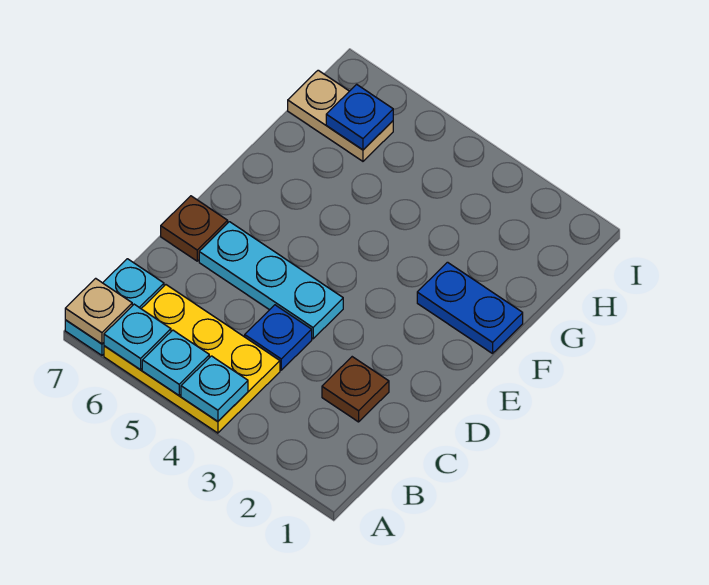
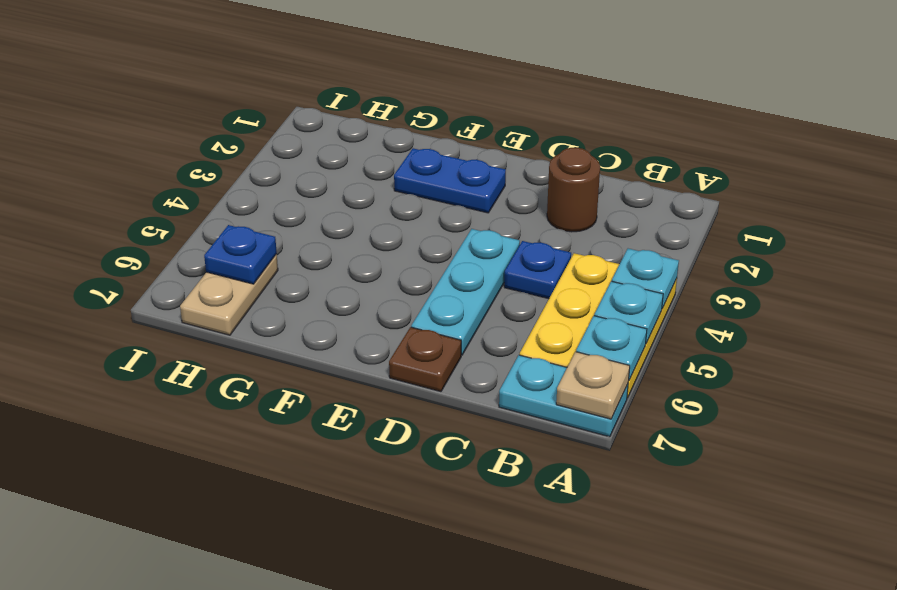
brown plate C2 level 1 -> brown round brick C2 level 1
blue plate F1:F2 level 1 -> blue plate E2:F2 level 1

